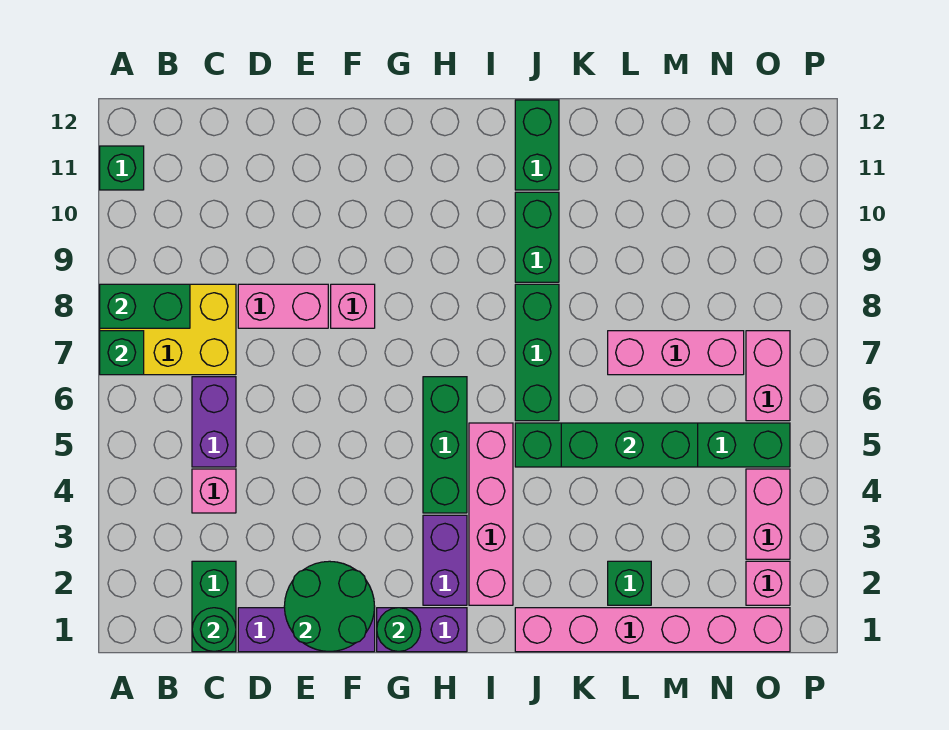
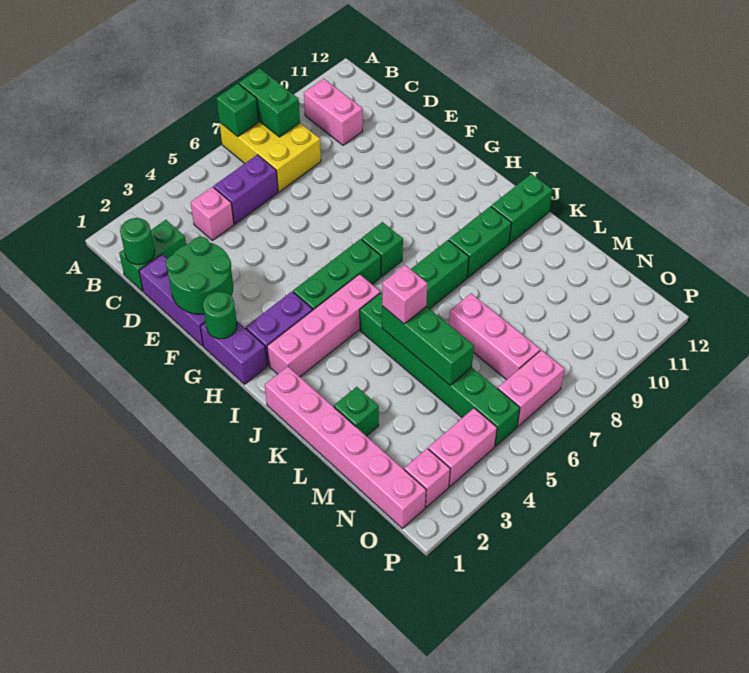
green brick A11 level 1 -> green brick H7 level 1
pink brick D8:E8 level 1 -> pink brick B10:C10 level 1
pink brick F8 level 1 -> pink brick K5 level 3

